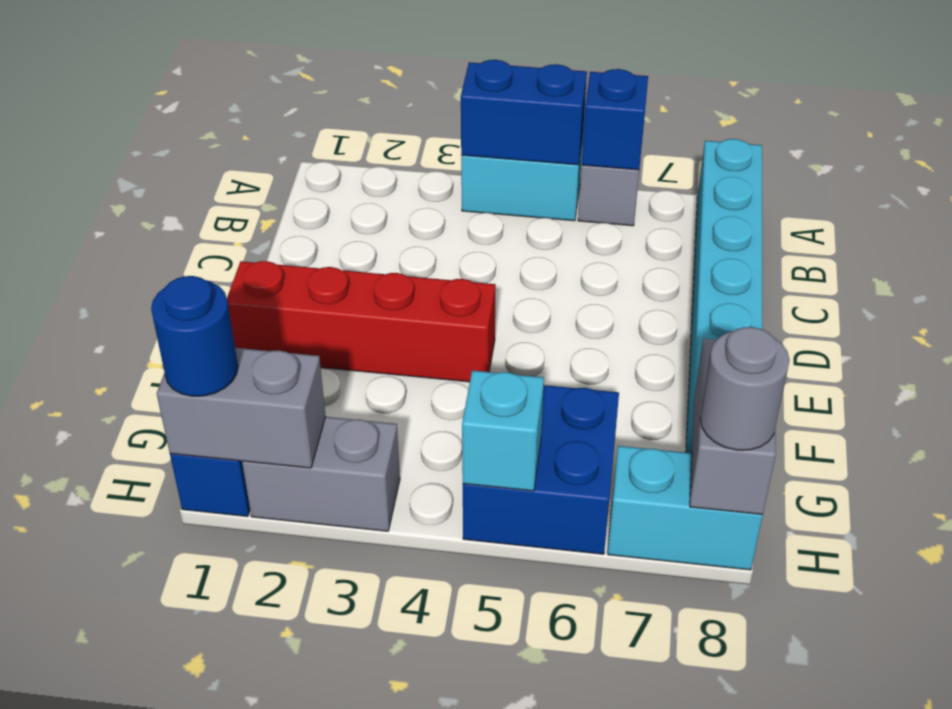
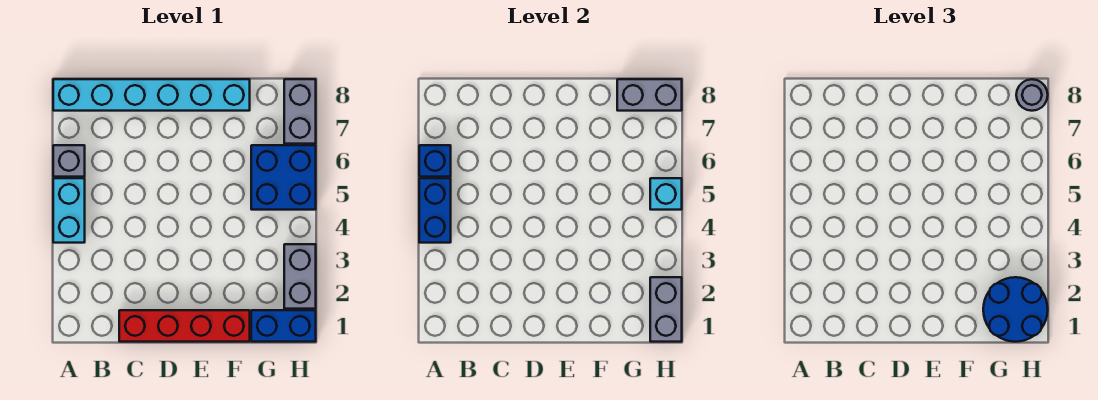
red brick E1:E4 level 1 -> red brick C1:F1 level 1
blue round brick H1 level 3 -> blue round brick G1:H2 level 3
cyan brick H7:H8 level 1 -> grey brick H7:H8 level 1

